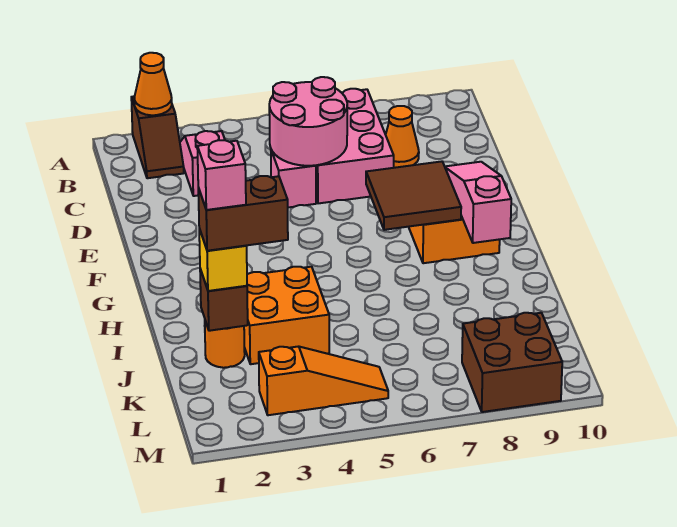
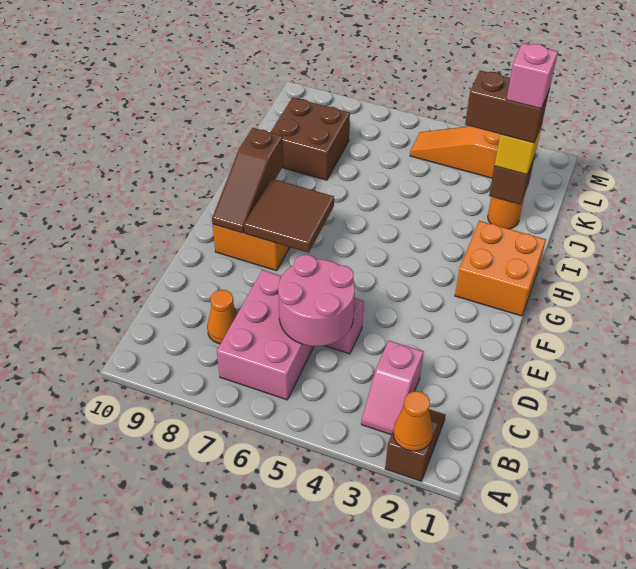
pink slope F9:H9 level 2 top H -> brown slope F9:H9 level 2 top H
orange brick I3:J4 level 1 -> orange brick G1:H2 level 1
brown brick L8:M9 level 1 -> brown brick J8:K9 level 1

